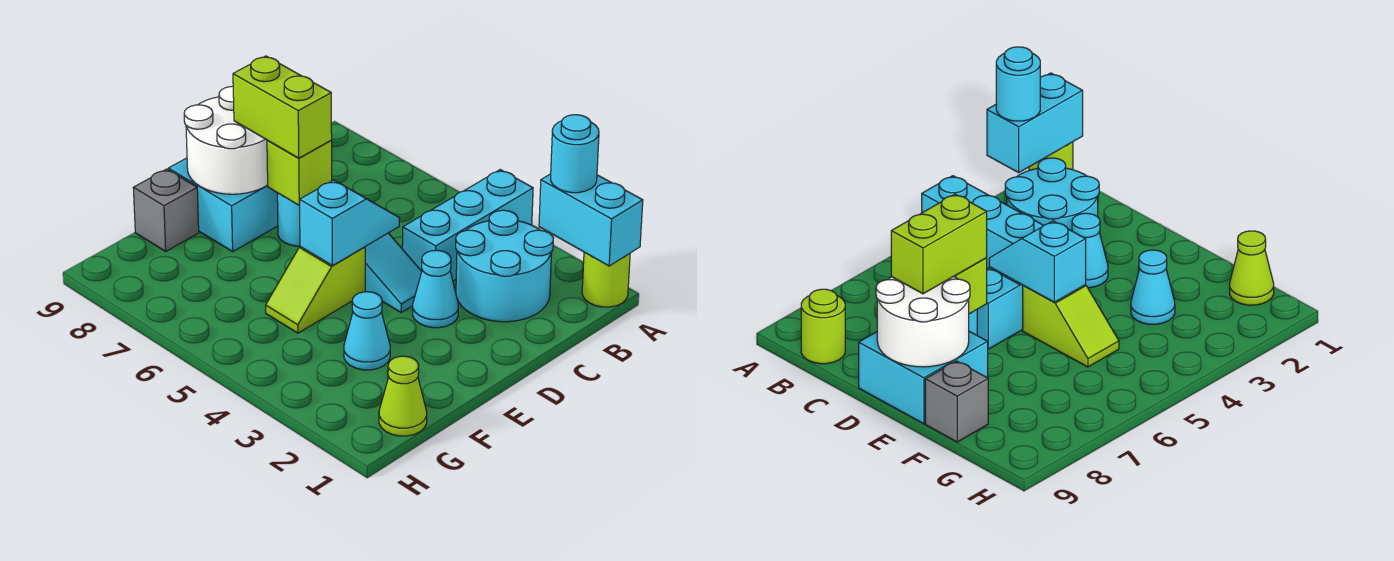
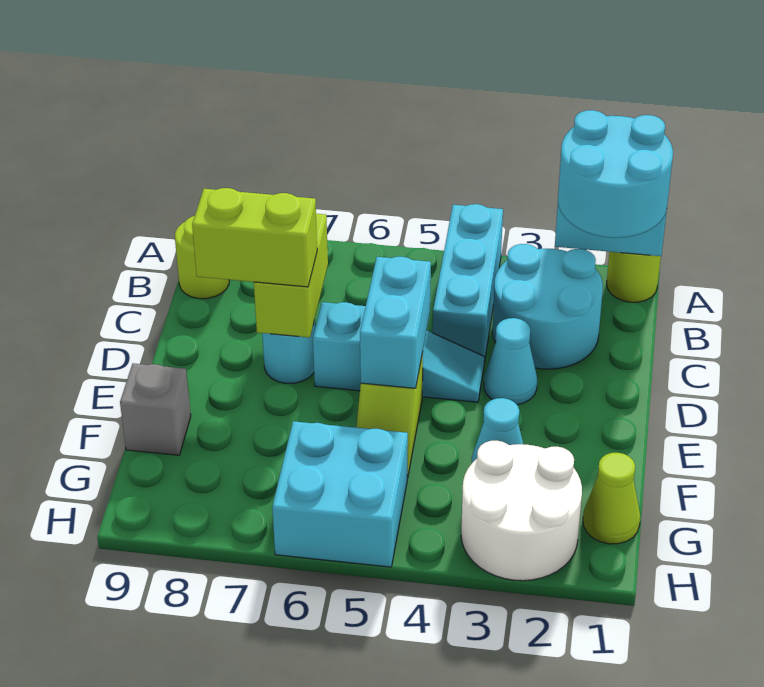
cyan round brick A2 level 3 -> cyan round brick A1:B2 level 3
cyan slope D5:E5 level 2 top E -> cyan brick D5:E5 level 2
lime brick D7 level 2 -> lime brick C7:D7 level 2
cyan brick D8:E9 level 1 -> cyan brick G5:H6 level 1
white round brick D8:E9 level 2 -> white round brick G2:H3 level 1

